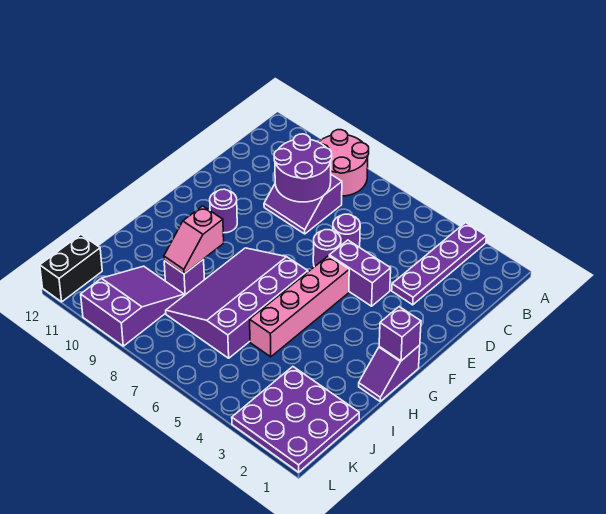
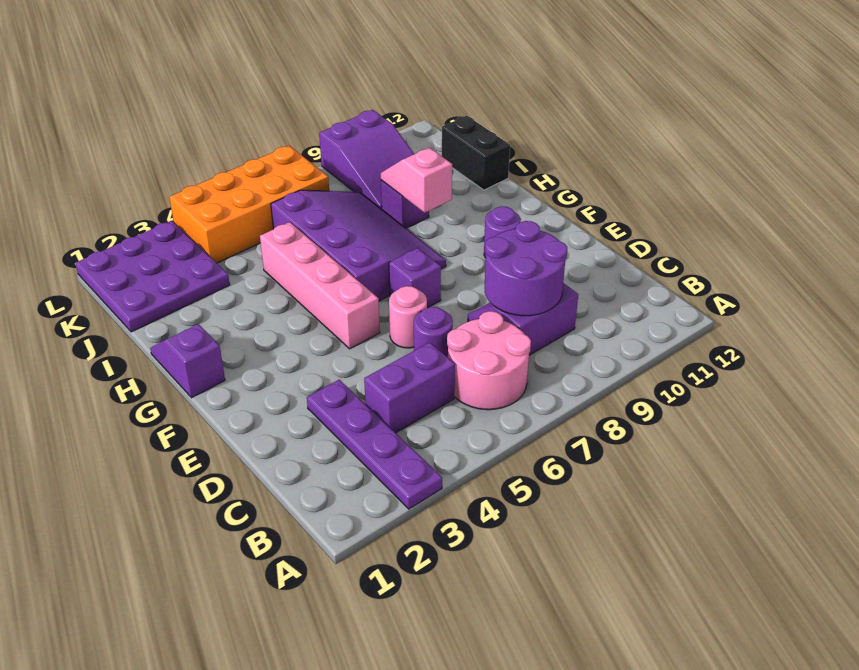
pink round brick A8:B9 level 1 -> pink round brick B6:C7 level 1
purple brick E4:E5 level 1 -> purple brick C4:C5 level 1
purple round brick E6 level 1 -> pink round brick E6 level 1
purple brick G1 level 2 -> purple brick F7 level 1
none -> orange brick K4:L7 level 1
black brick K12:L12 level 1 -> black brick I12:J12 level 1

